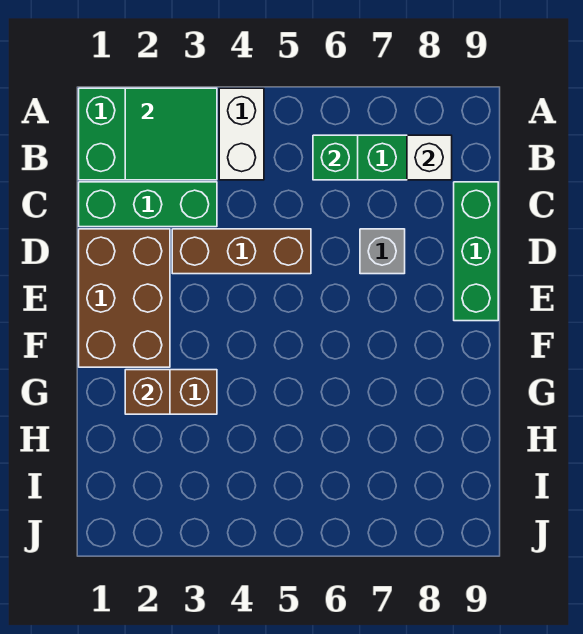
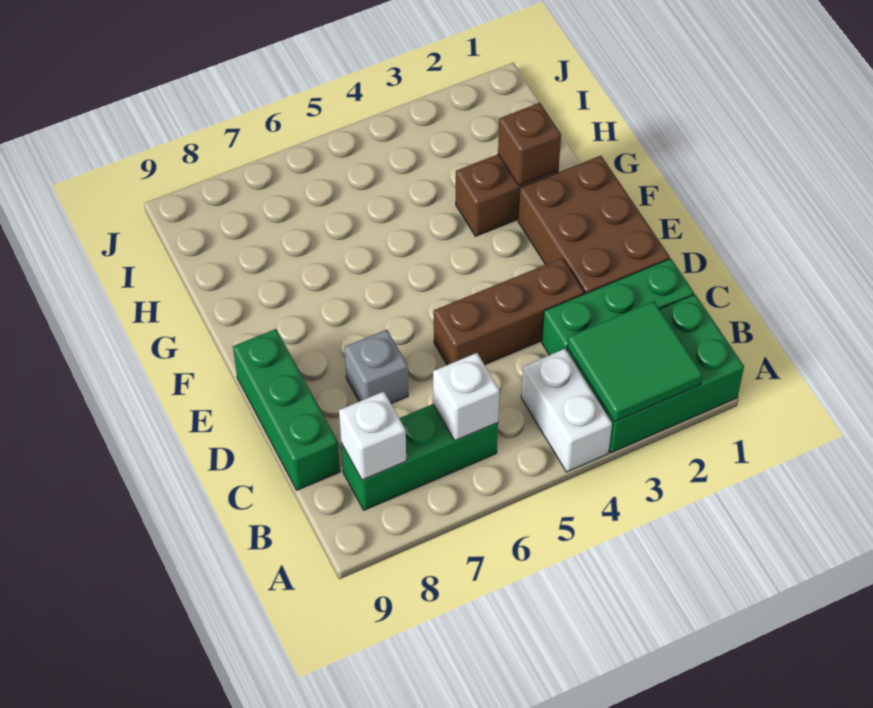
green brick B6 level 2 -> white brick B6 level 2

